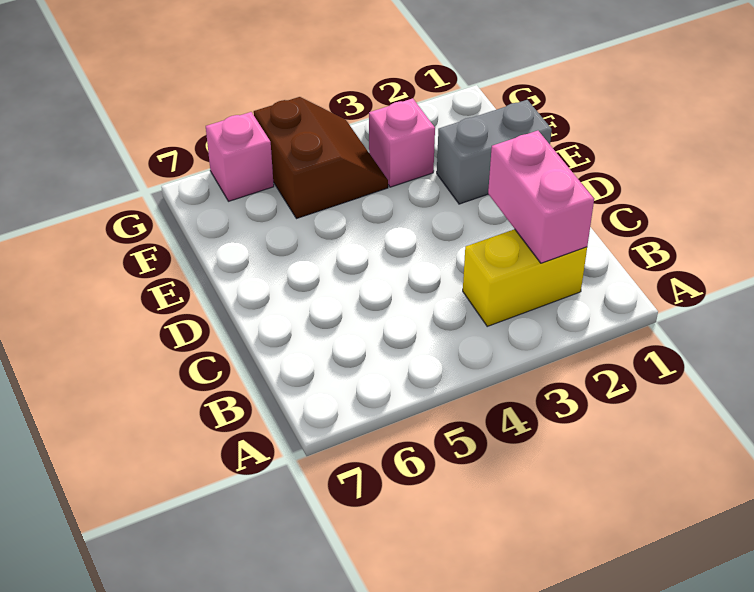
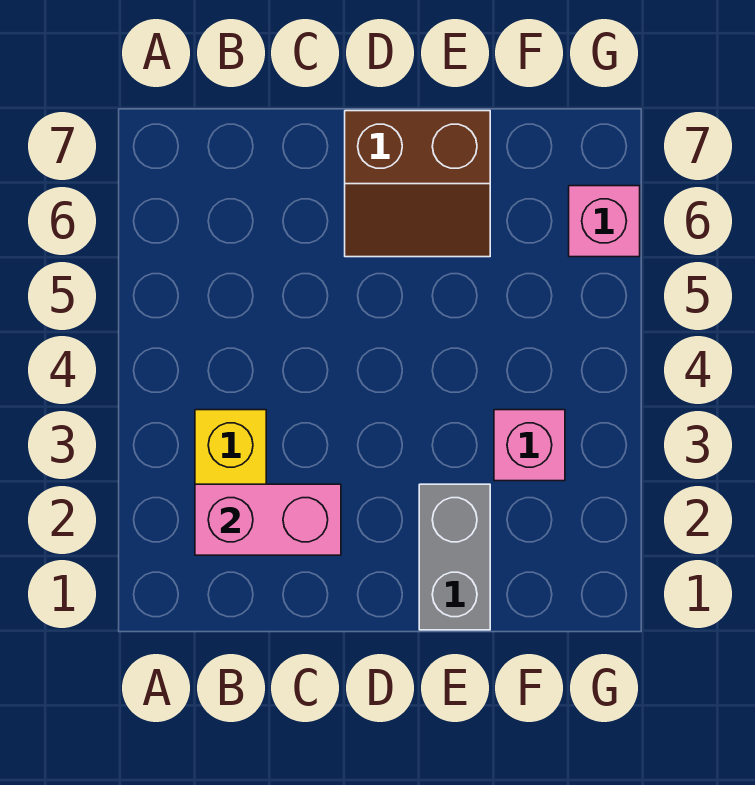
brown slope F4:G5 level 1 top 5 -> brown slope D6:E7 level 1 top 7

